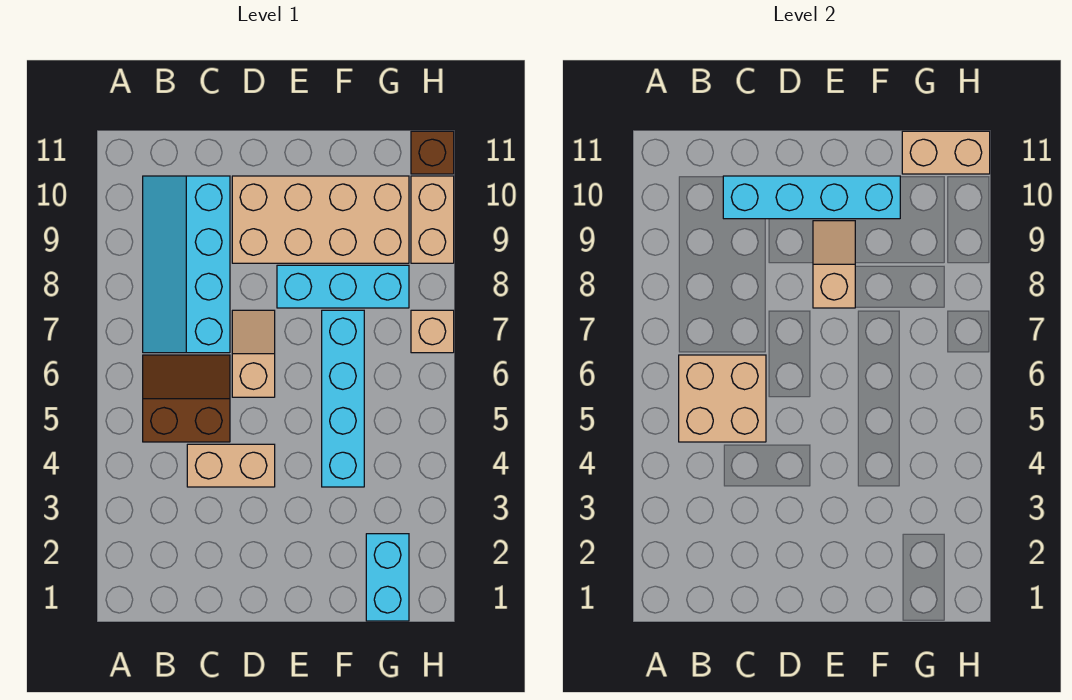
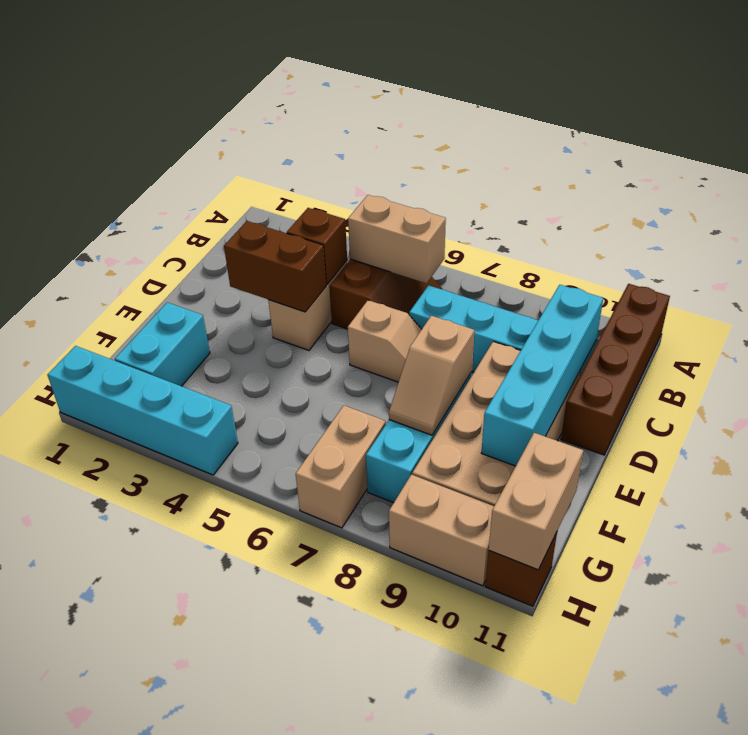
none -> brown brick A11:D11 level 1
tan brick B5:C6 level 2 -> tan brick B5:B6 level 2
none -> brown brick C4 level 2
none -> brown brick D3:D4 level 2
tan slope E8:E9 level 2 top 8 -> tan slope E8:F8 level 2 top E
cyan brick F4:F7 level 1 -> cyan brick H1:H4 level 1
cyan brick G1:G2 level 1 -> cyan brick F2:G2 level 1
tan brick H7 level 1 -> tan brick G7:H7 level 1

